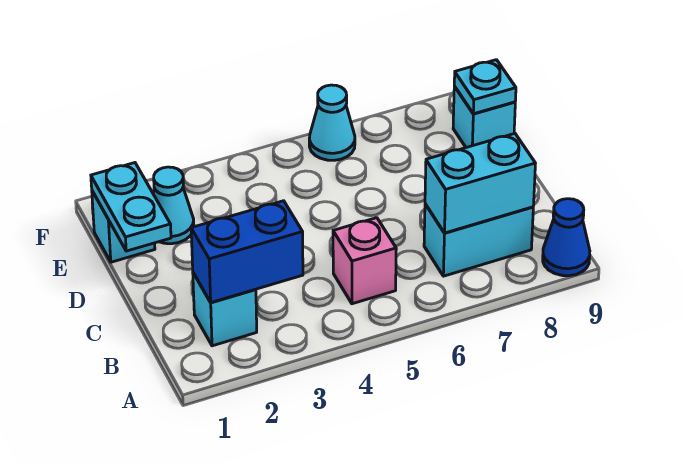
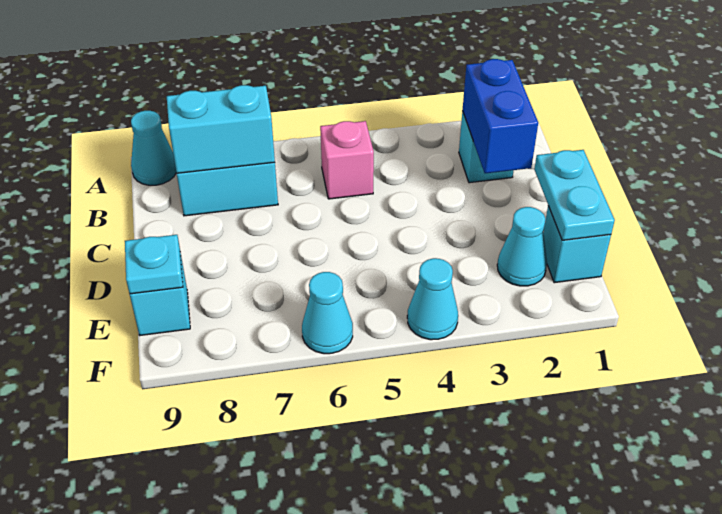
blue cone A9 level 1 -> cyan cone A9 level 1
blue brick B2:B3 level 2 -> blue brick B2:C2 level 2
none -> cyan cone F4 level 1

